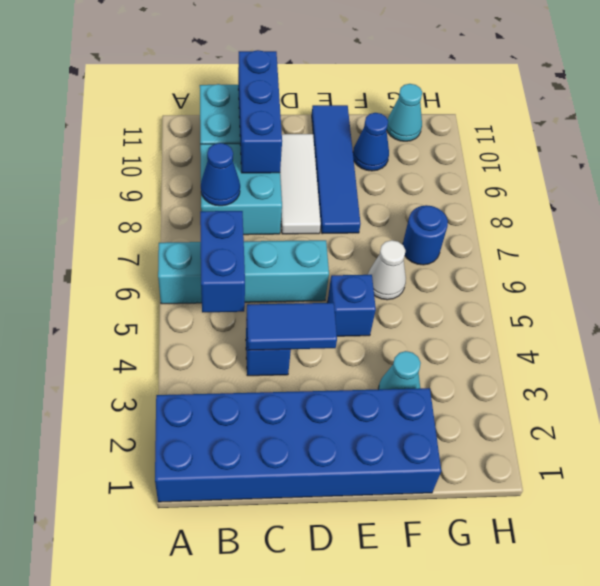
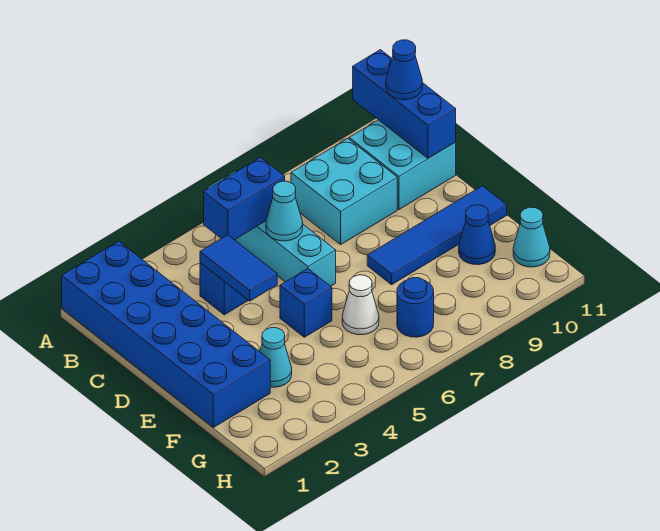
blue cone B8 level 2 -> blue cone B11 level 3
none -> cyan cone C6 level 2
blue brick C9:C11 level 2 -> blue brick A11:C11 level 2
white tile D8:D10 level 1 -> none

